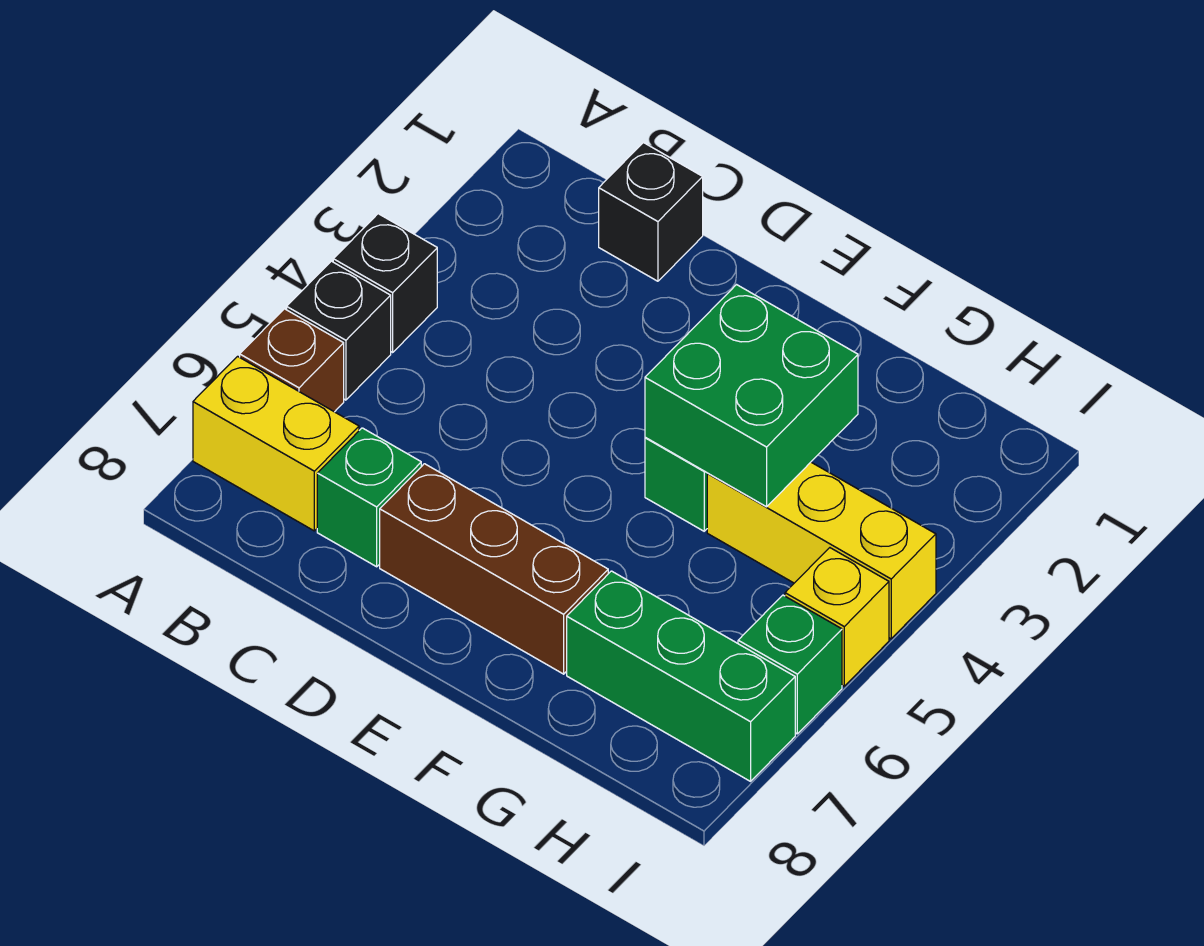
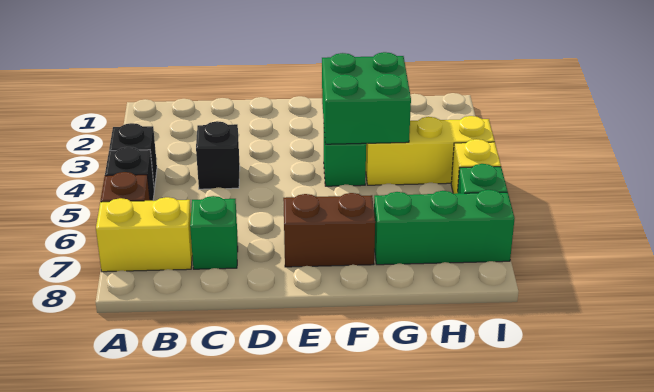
black brick C1 level 1 -> black brick C4 level 1
brown brick D7:F7 level 1 -> brown brick E7:F7 level 1

